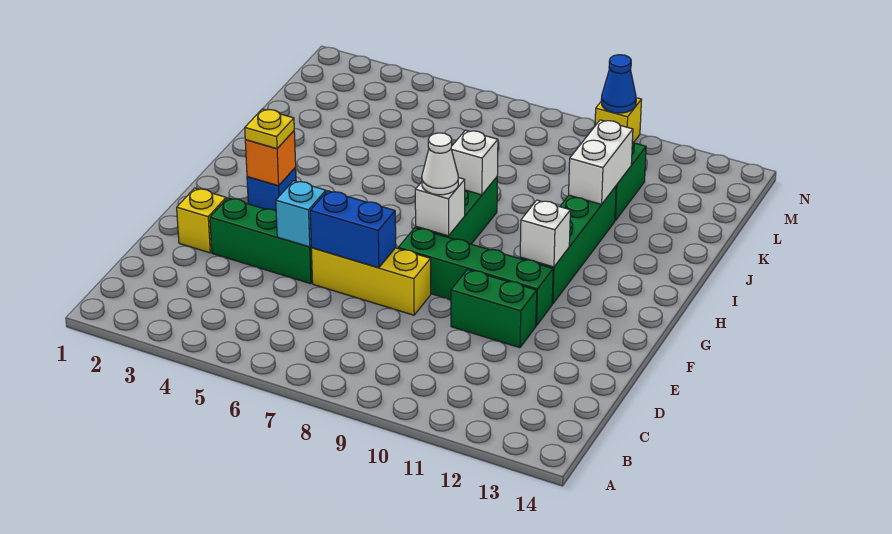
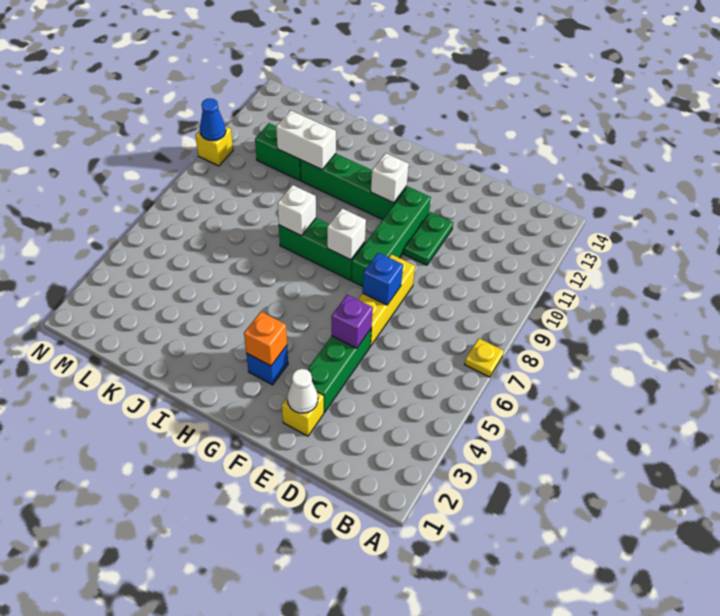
cyan brick E5 level 2 -> purple brick E5 level 2
blue brick E6:E7 level 2 -> blue brick E7 level 2
green brick E10:E11 level 1 -> green plate E10:E11 level 1
yellow plate G3 level 3 -> yellow plate A7 level 1
white cone G8 level 3 -> white cone E2 level 2

